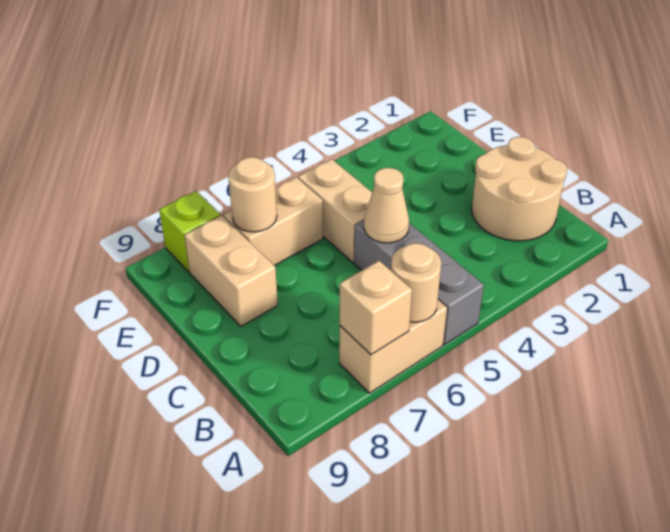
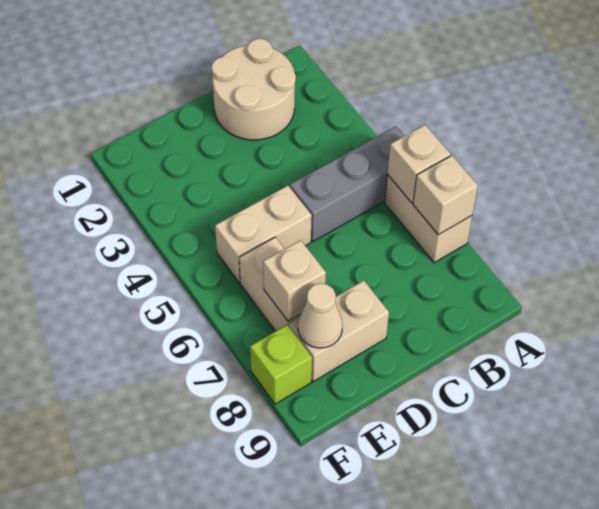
tan round brick A6 level 2 -> tan brick A6 level 2
tan cone C5 level 2 -> tan cone E8 level 2
tan round brick E7 level 2 -> tan brick E7 level 2

